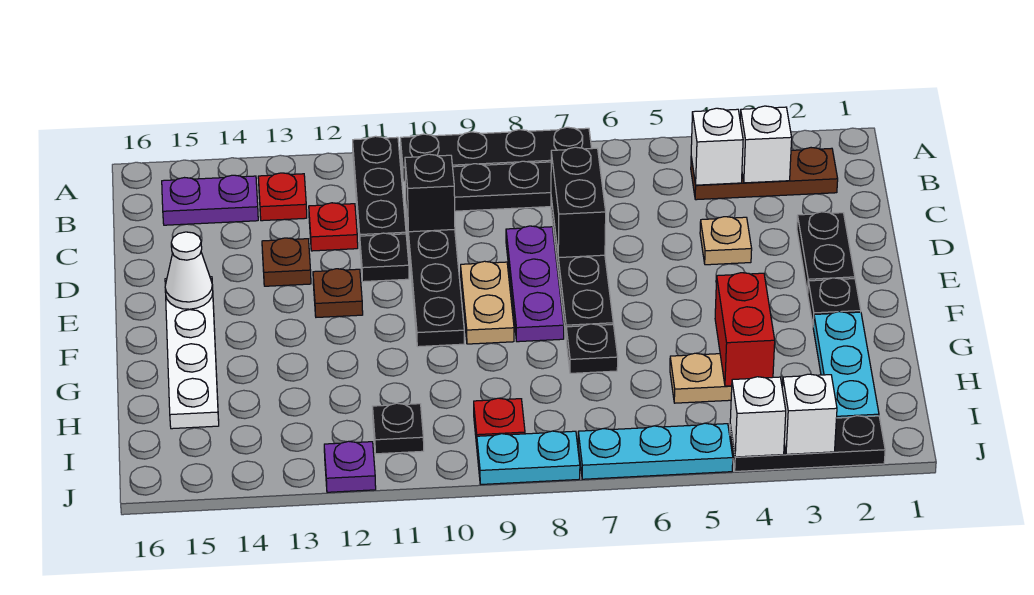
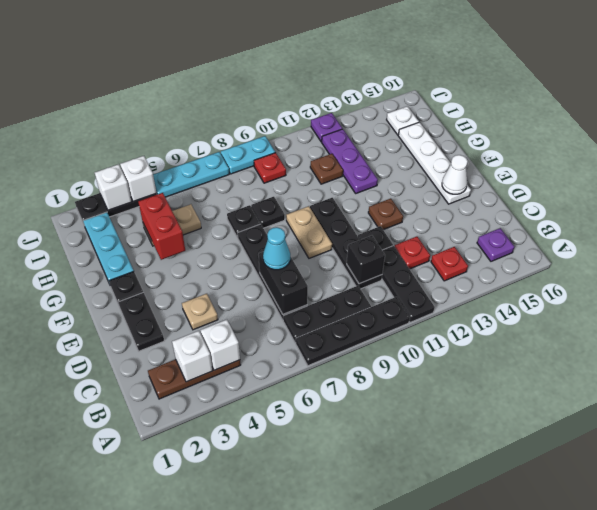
purple plate B14:B15 level 1 -> purple plate B15 level 1
none -> cyan cone D7 level 3
purple plate D8:F8 level 1 -> purple plate G12:I12 level 1
brown plate D13 level 1 -> brown plate H11 level 1
black plate I11 level 1 -> black plate G8 level 1
none -> white plate I15 level 1

